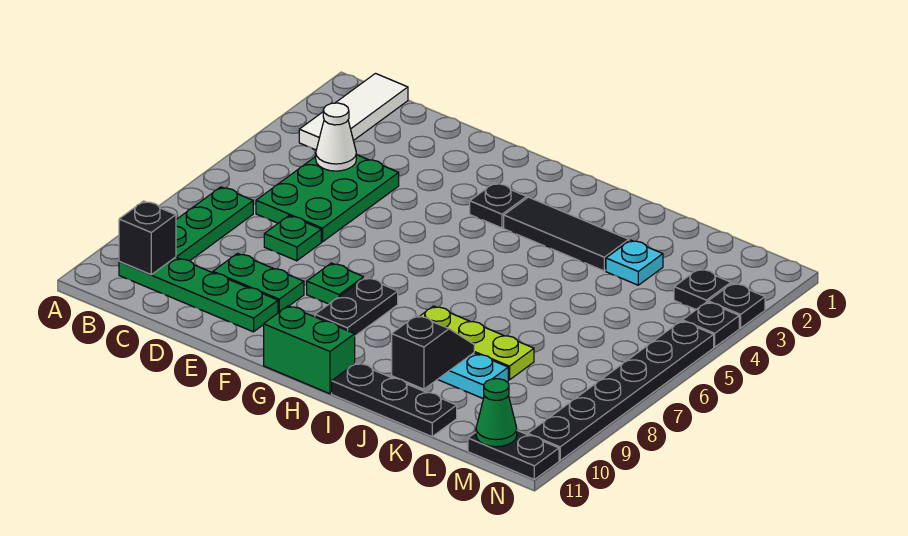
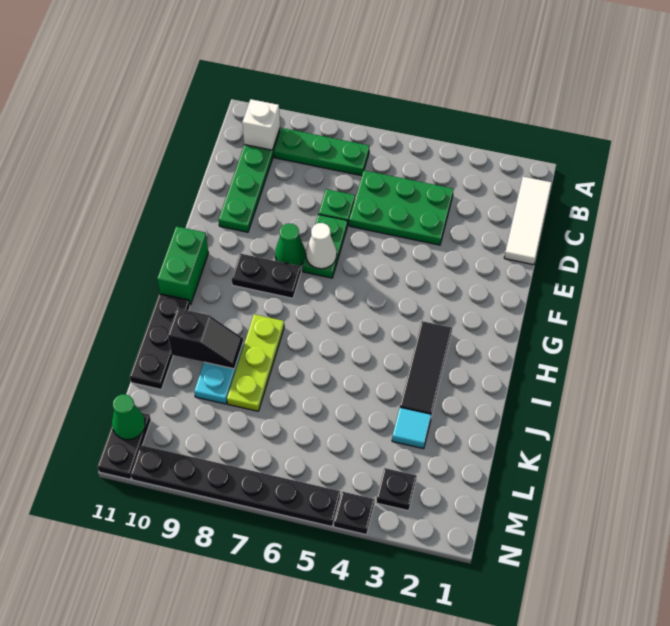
white tile B1:B3 level 1 -> white tile B1:D1 level 1
black brick B10 level 2 -> white brick B10 level 2
white cone C4 level 2 -> white cone F7 level 2
green plate D9:E9 level 1 -> green plate E7:F7 level 1
green plate F8 level 1 -> green cone F8 level 1
black plate G3 level 1 -> none
cyan plate K3 level 1 -> cyan tile K3 level 1
black plate N3 level 1 -> none

